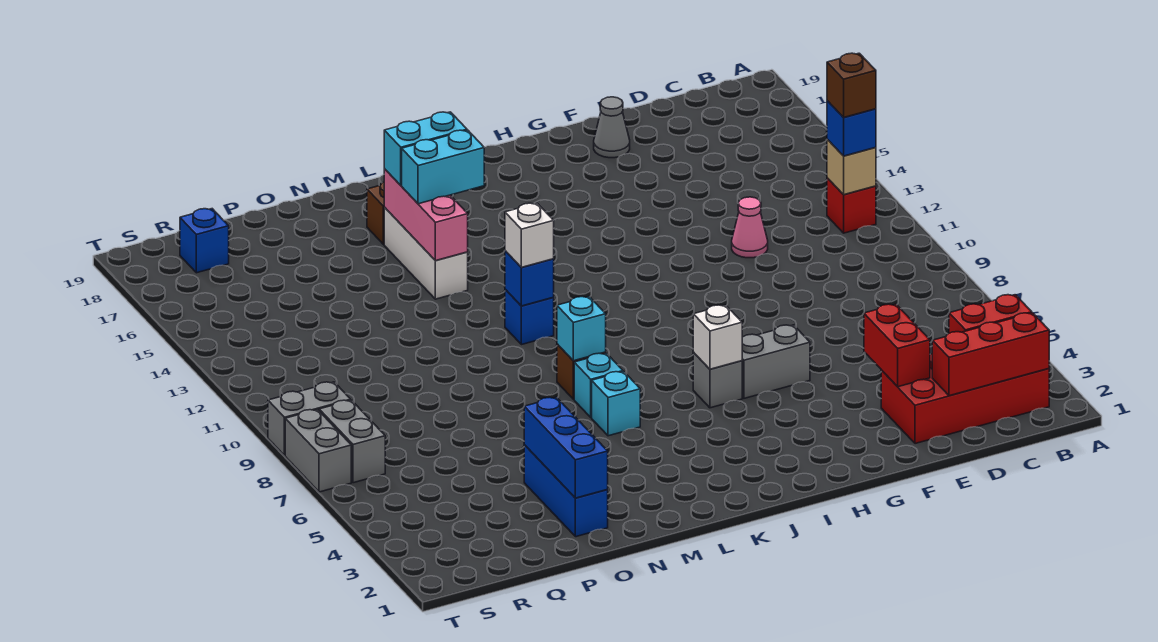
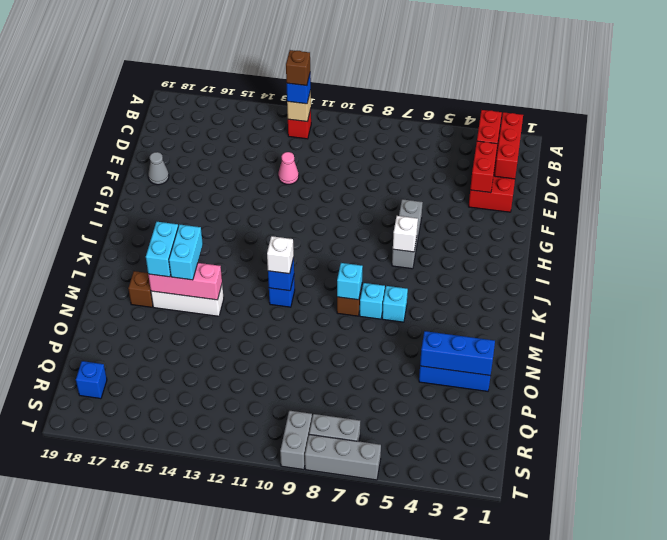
red brick E3:E4 level 2 -> red brick D3:E3 level 2
grey brick T7:T8 level 1 -> grey brick T6:T8 level 1

